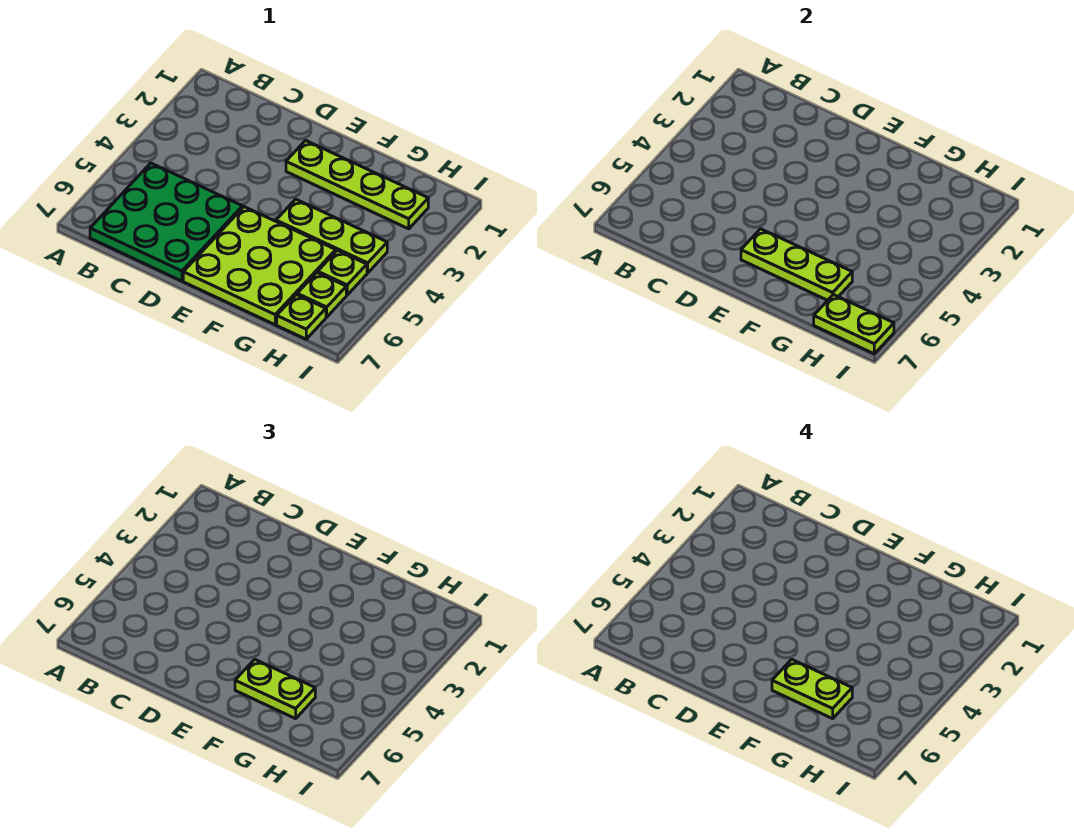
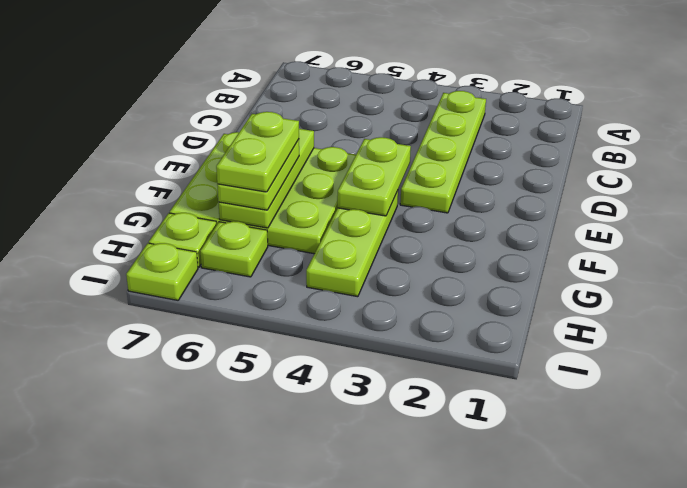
green plate B5:D7 level 1 -> none
lime plate E2:H2 level 1 -> lime plate B3:E3 level 1
lime plate H5 level 1 -> lime plate I7 level 1
lime plate H7:I7 level 2 -> lime plate E4:F4 level 2

